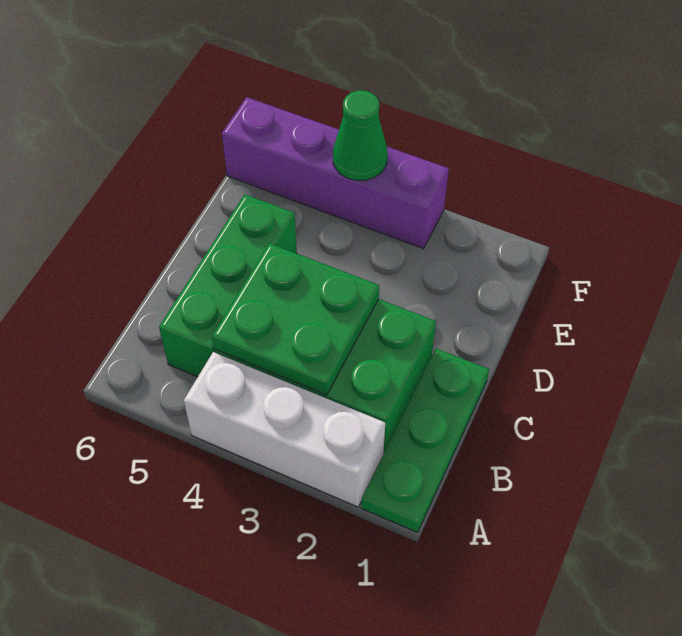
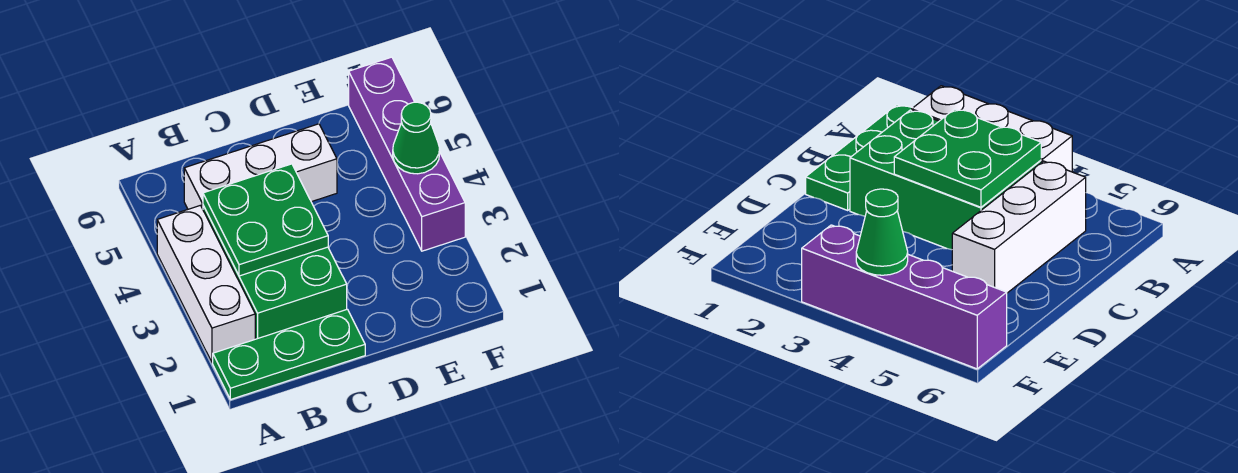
green brick B5:D5 level 1 -> white brick B5:D5 level 1

